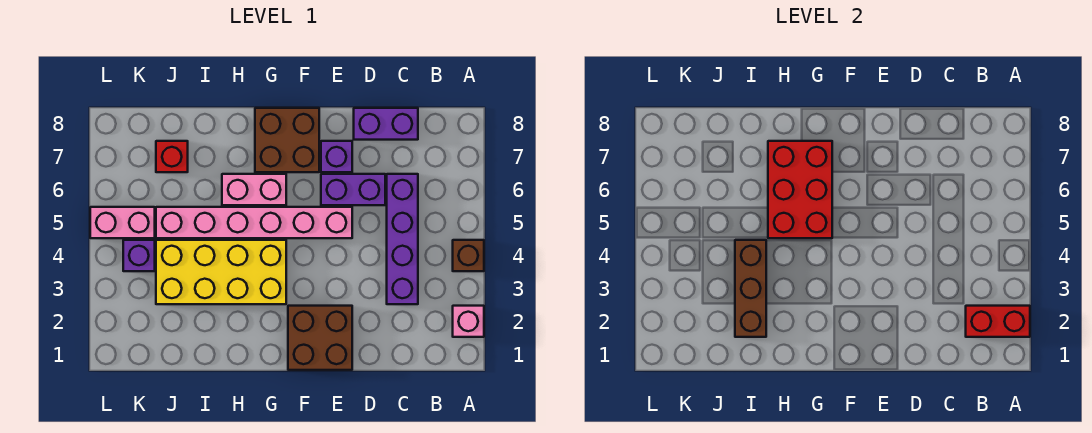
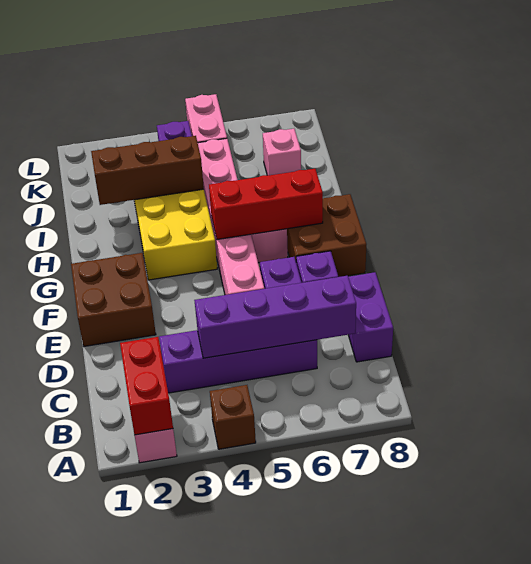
none -> purple brick C4:C7 level 2
red brick G5:H7 level 2 -> red brick G5:G7 level 2
red brick J7 level 1 -> pink brick J7 level 1

